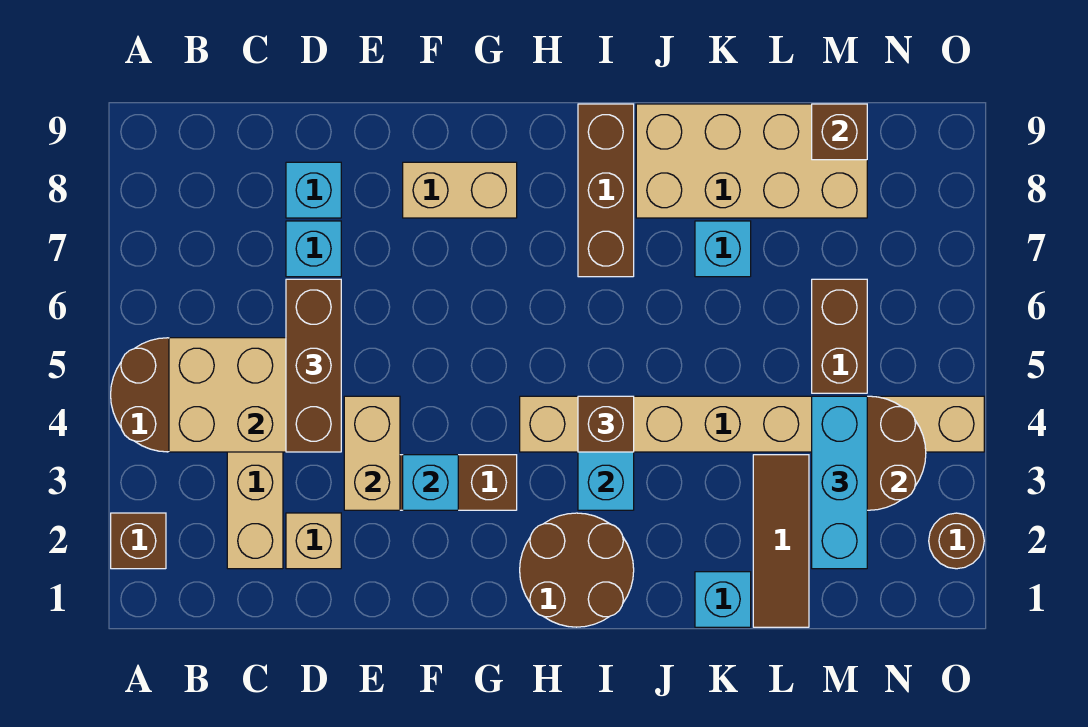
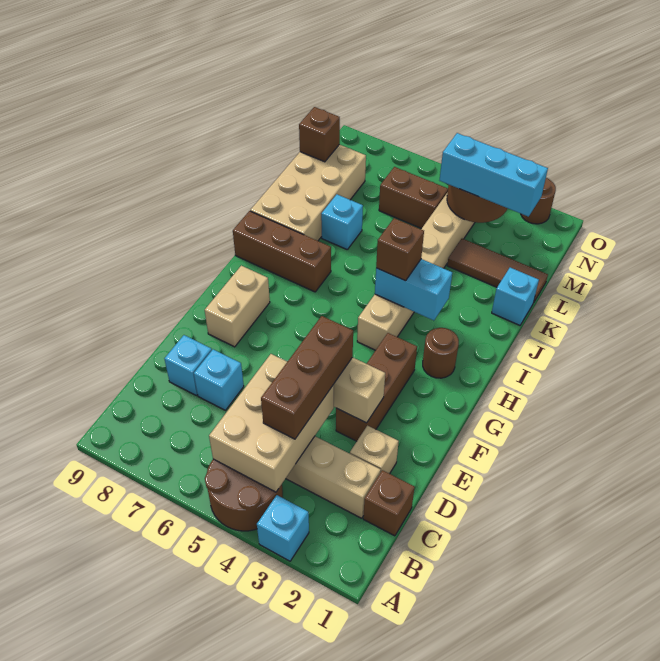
brown brick A2 level 1 -> brown brick C1 level 1
brown brick D4:D6 level 3 -> brown brick C4:E4 level 3
cyan brick F3 level 2 -> cyan brick A3 level 1
brown round brick H1:I2 level 1 -> brown round brick H2 level 1

